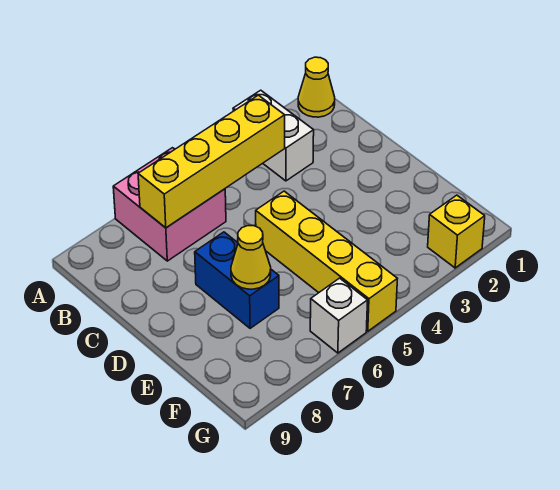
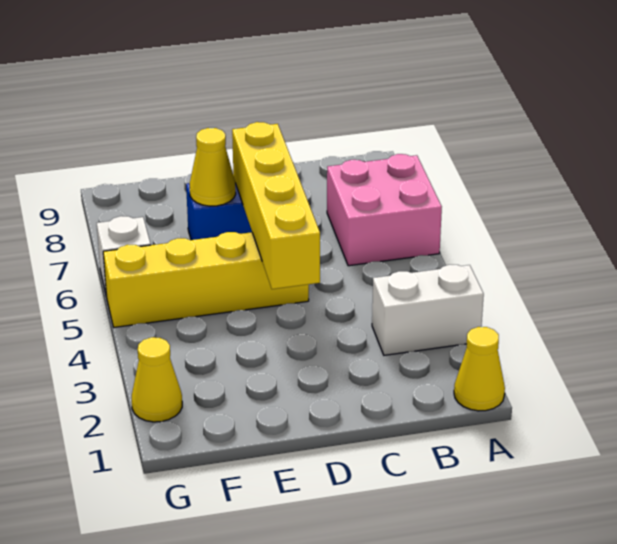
yellow brick B4:B7 level 2 -> yellow brick D4:D7 level 2
yellow brick G2 level 1 -> yellow cone G2 level 1

